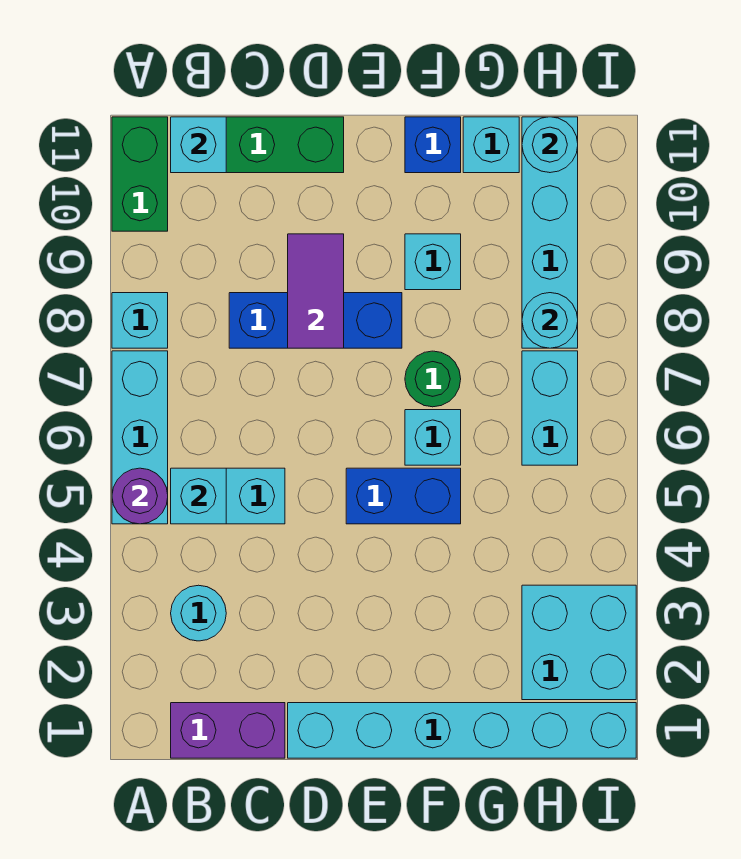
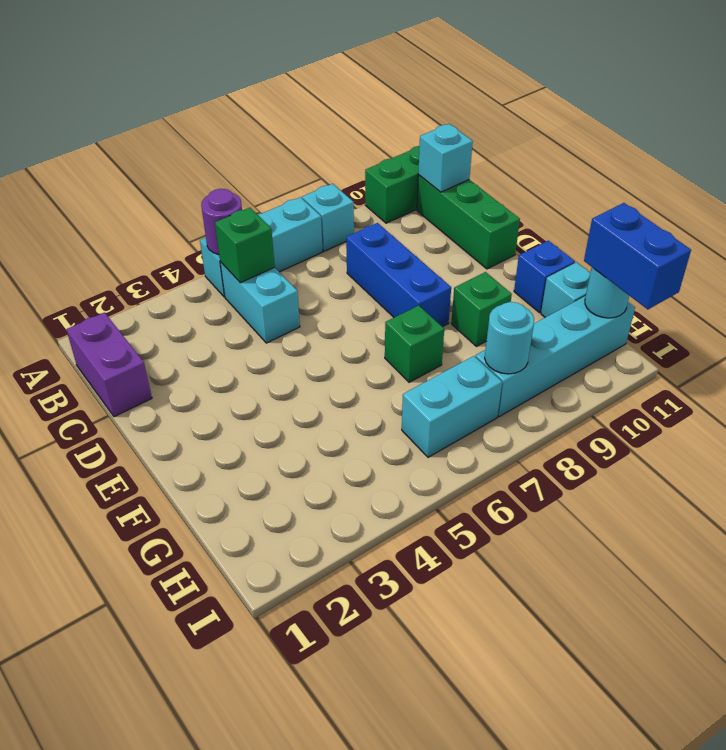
cyan round brick B3 level 1 -> none
cyan brick B5 level 2 -> green brick B5 level 2
cyan brick D1:I1 level 1 -> none
purple tile D8:D9 level 2 -> none
blue brick E5:F5 level 1 -> blue brick H11:I11 level 3
cyan brick F6 level 1 -> none
green round brick F7 level 1 -> green brick F7 level 1
cyan brick F9 level 1 -> green brick F9 level 1
cyan brick H2:I3 level 1 -> none

